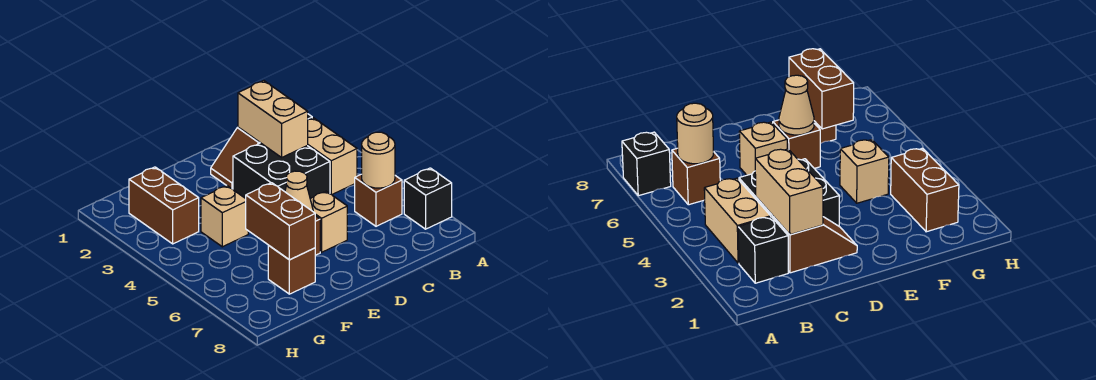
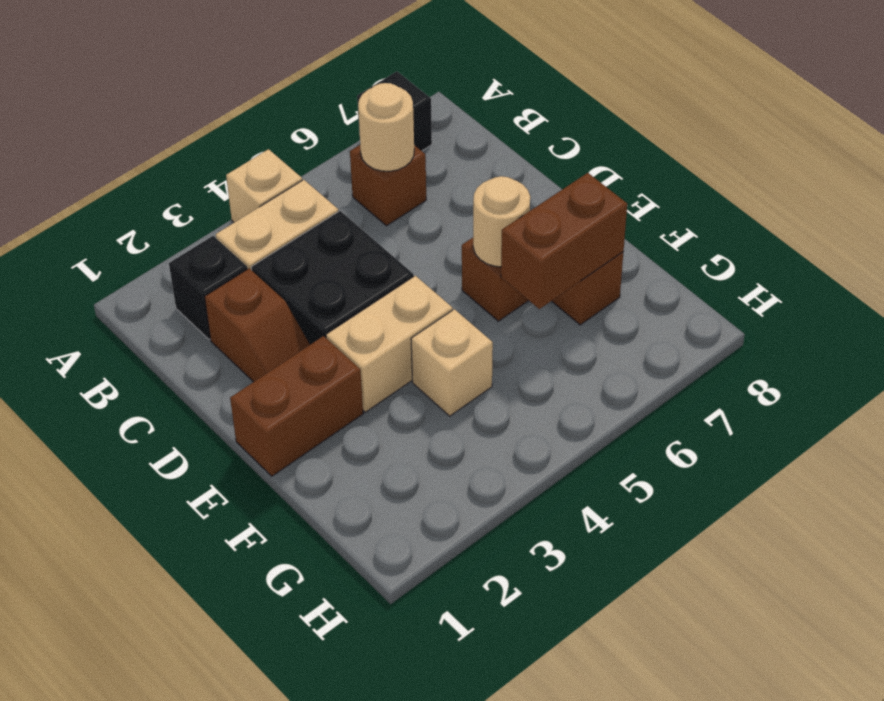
tan brick C2:C3 level 2 -> tan brick E3:E4 level 1
tan brick D6 level 1 -> tan brick A4 level 1
tan cone E6 level 2 -> tan round brick E6 level 2
brown brick G2:G3 level 1 -> brown brick E1:E2 level 1

